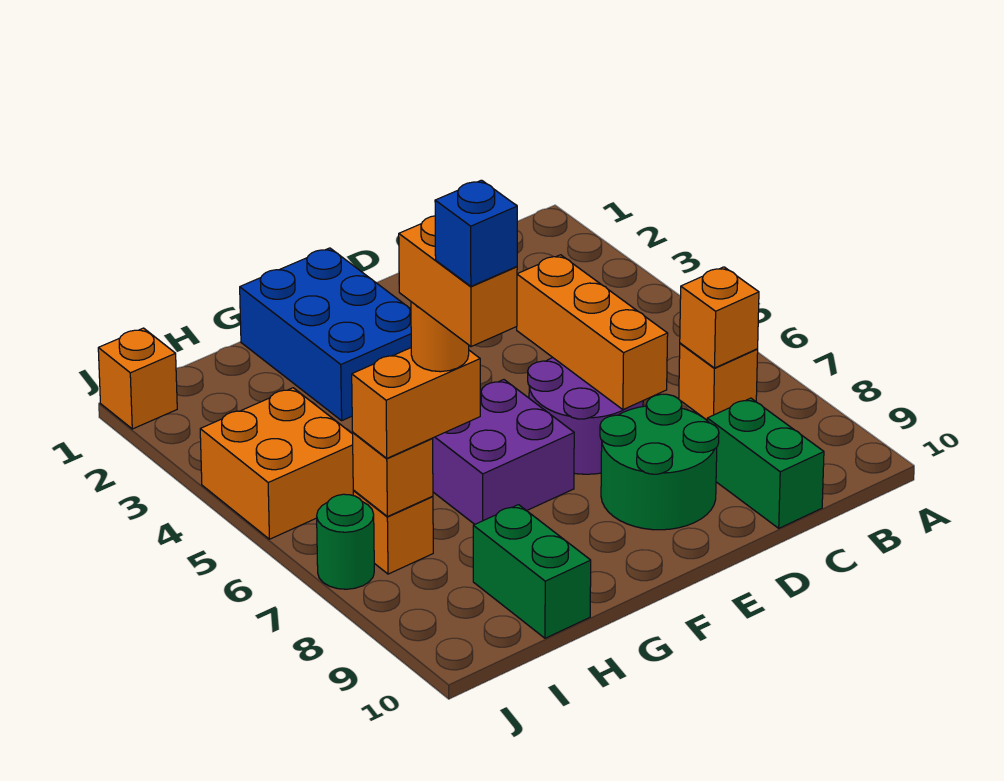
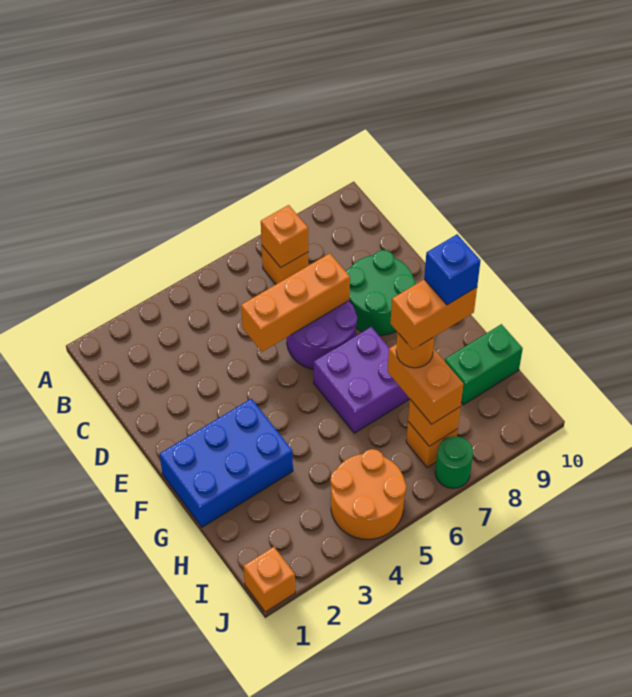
green brick C9:C10 level 1 -> none
orange brick I4:J5 level 1 -> orange round brick I4:J5 level 1

